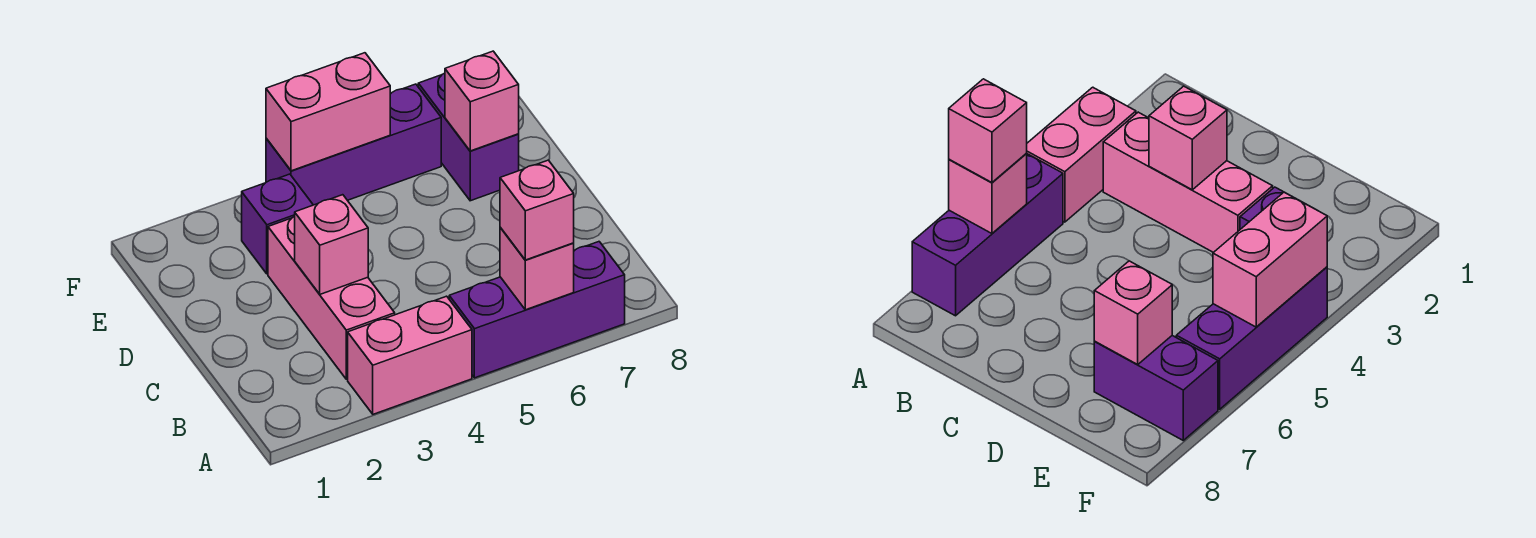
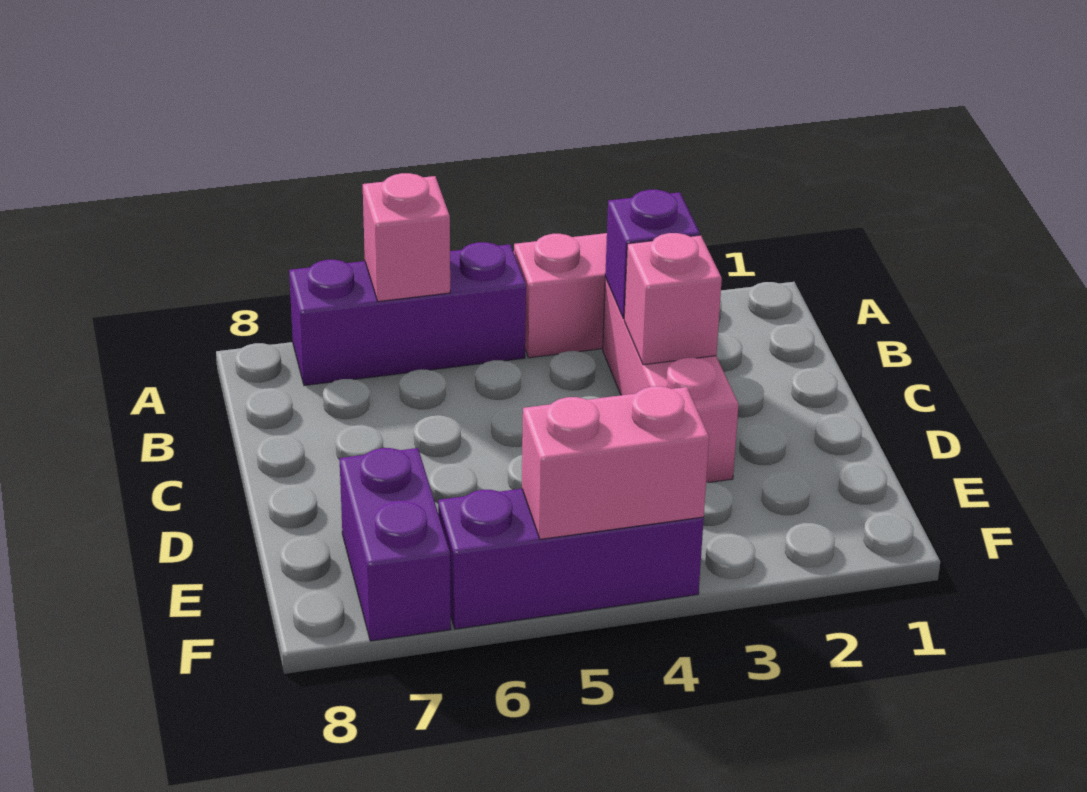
pink brick A6 level 3 -> none
purple brick E3 level 1 -> purple brick B3 level 2
pink brick E7 level 2 -> none

